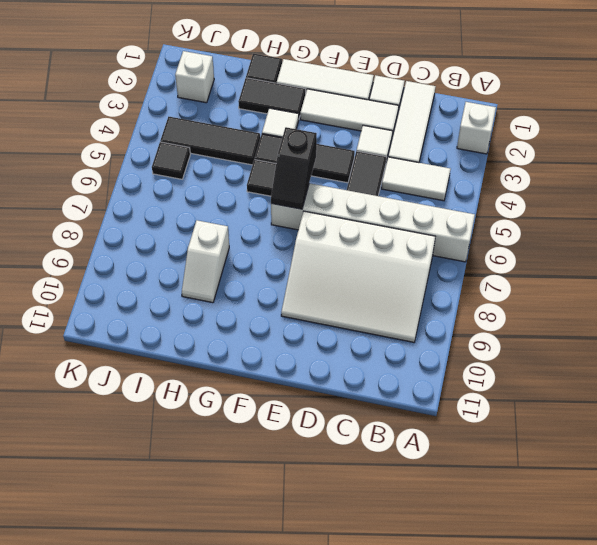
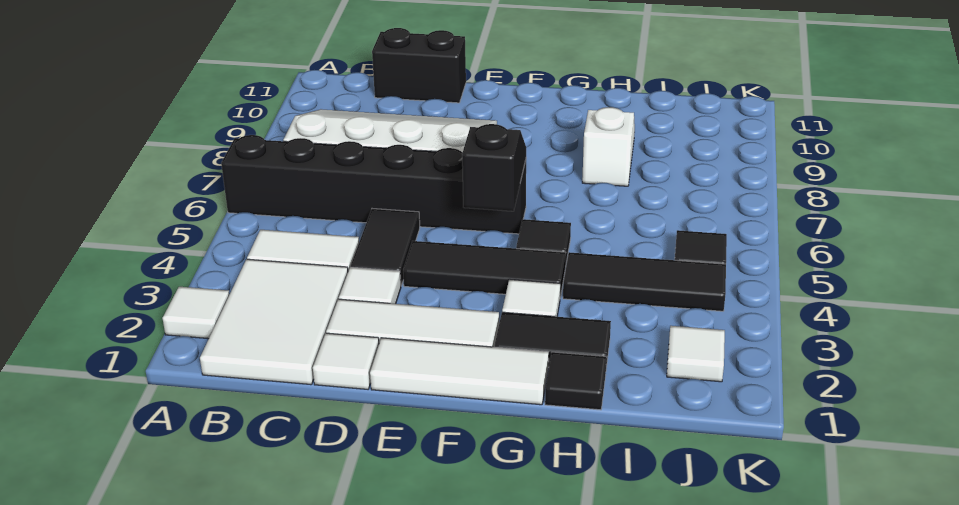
white brick A2 level 1 -> white tile A2 level 1
white brick A6:F6 level 1 -> black brick A6:F6 level 1
white tile C1:C3 level 1 -> white tile B1:C3 level 1
none -> black brick C11:D11 level 1
white brick J2 level 1 -> white tile J2 level 1

